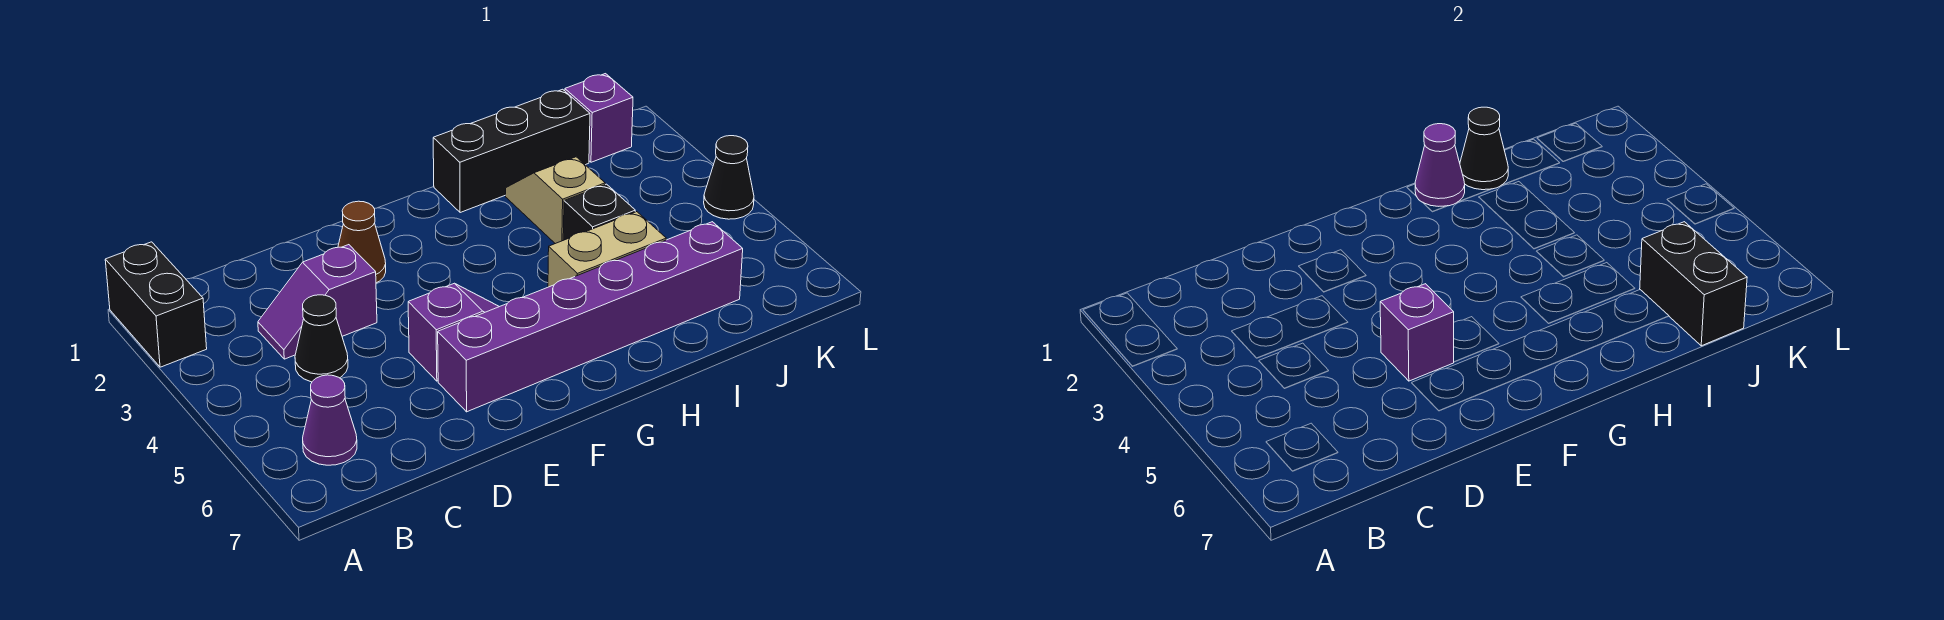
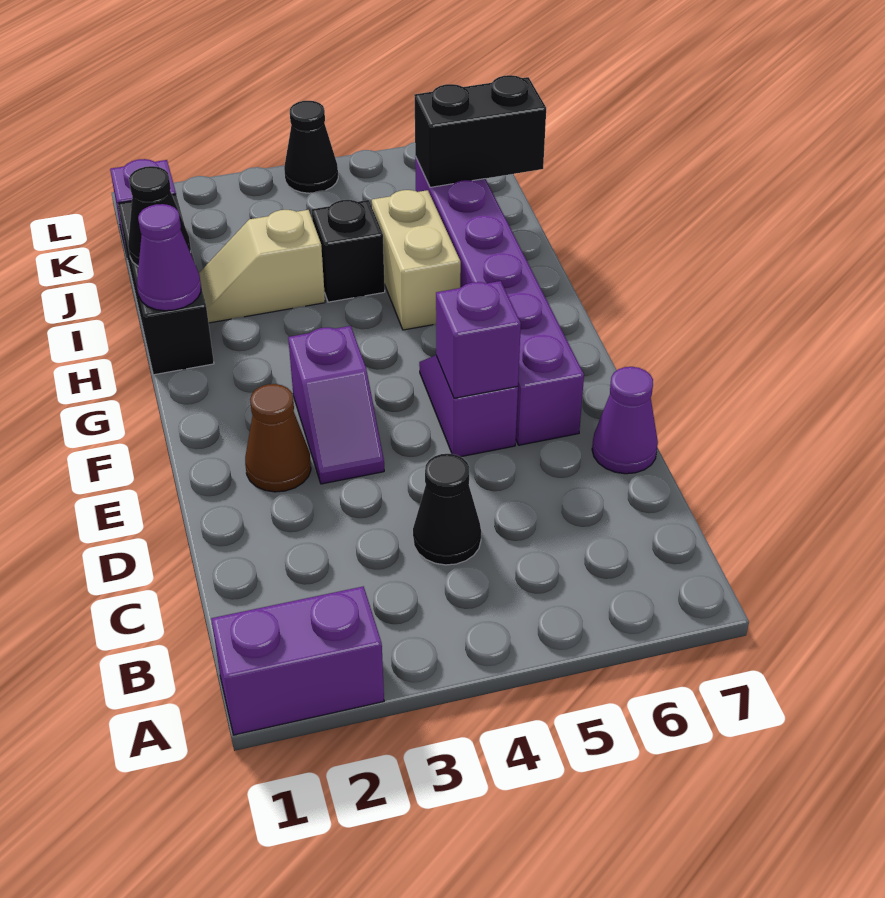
black brick A1:A2 level 1 -> purple brick A1:A2 level 1
purple cone B6 level 1 -> purple cone D7 level 1
purple slope C3:D3 level 1 top D -> purple slope E3:F3 level 1 top F

